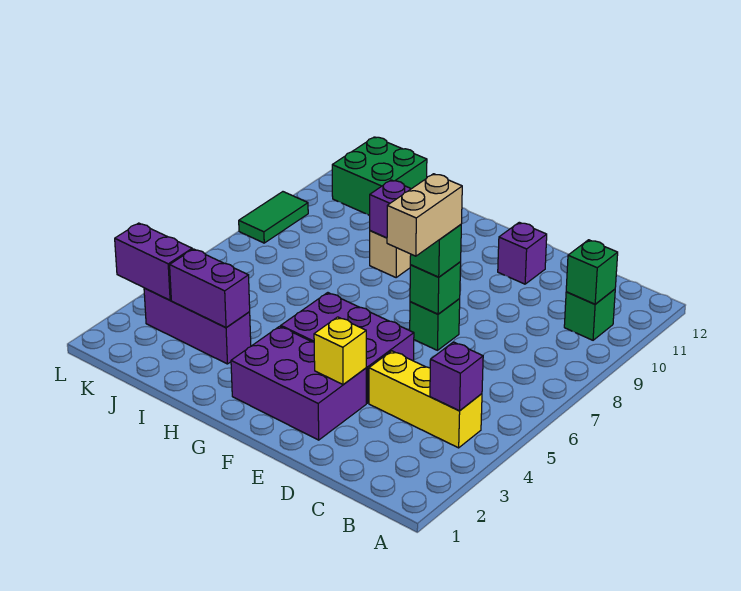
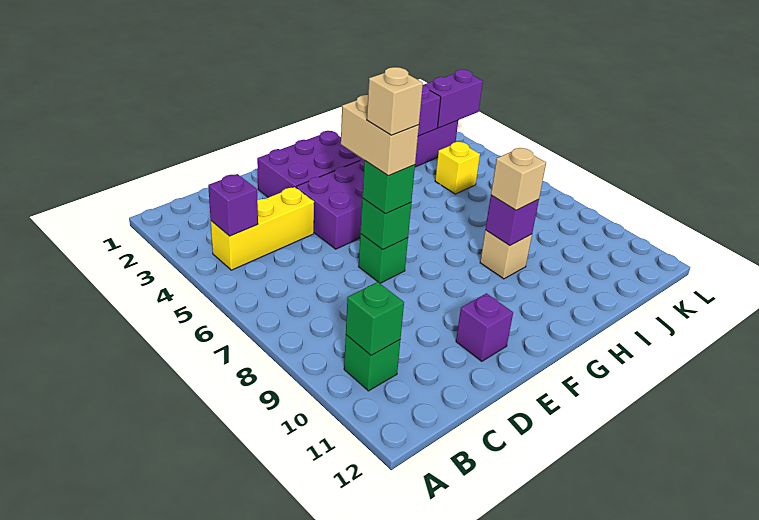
yellow brick E3 level 2 -> yellow brick J5 level 1
none -> tan brick E7 level 5
none -> tan brick H9 level 3
green brick J11:K12 level 1 -> none
green tile L8:L9 level 1 -> none

